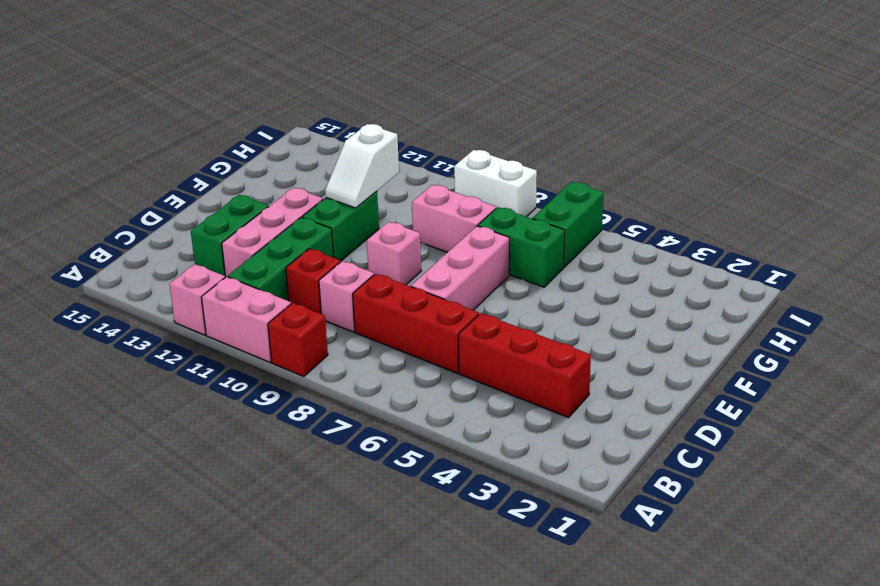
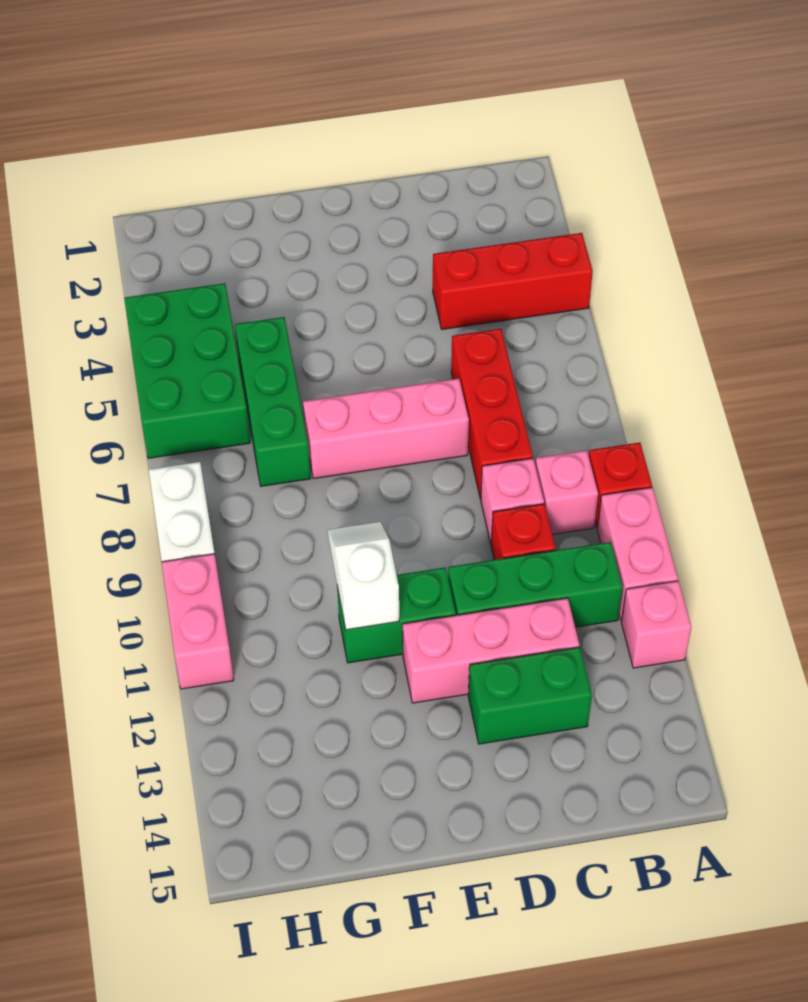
red brick C3:C5 level 1 -> red brick A4:C4 level 1
pink brick E9 level 1 -> pink brick B9 level 1
white slope F11:G11 level 2 top G -> white slope F10:F11 level 2 top 11
green brick G6:G7 level 1 -> green brick G5:G7 level 1
pink brick G8:G9 level 1 -> pink brick I10:I11 level 1
green brick H6:I6 level 1 -> green brick H4:I6 level 1

